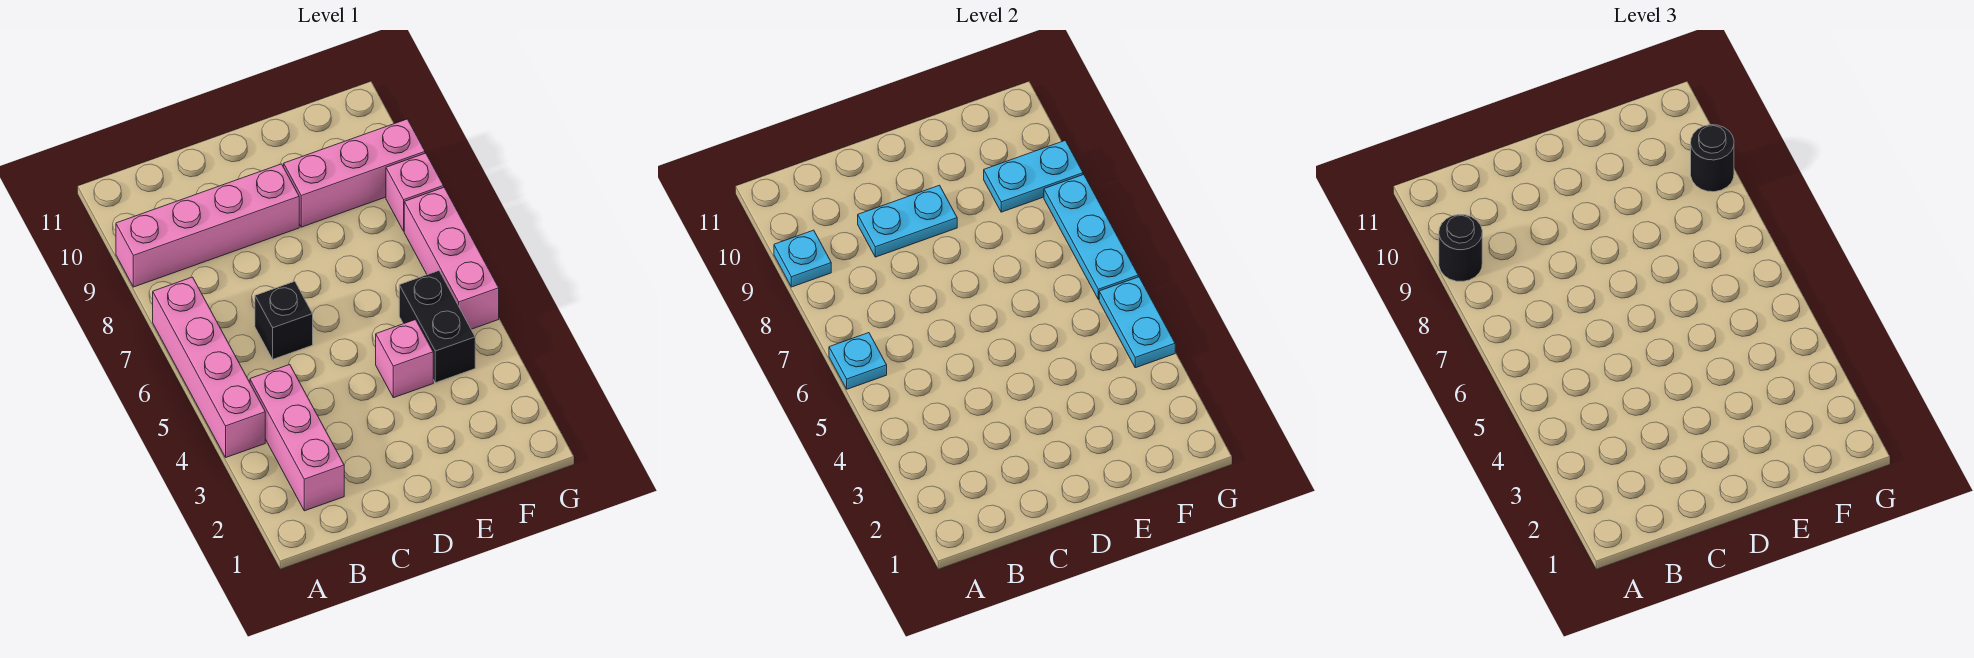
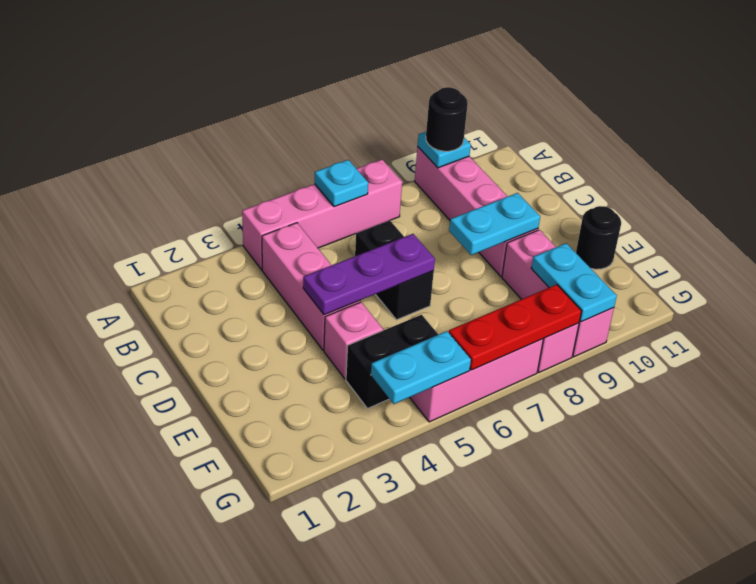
pink brick B2:B4 level 1 -> pink brick B4:D4 level 1
black brick C6 level 1 -> black brick C6:D6 level 1
cyan plate C9:D9 level 2 -> cyan plate D8:D9 level 2
none -> purple plate D4:D6 level 2
cyan plate G6:G8 level 2 -> red plate G6:G8 level 2
black round brick G9 level 3 -> black round brick E11 level 1

